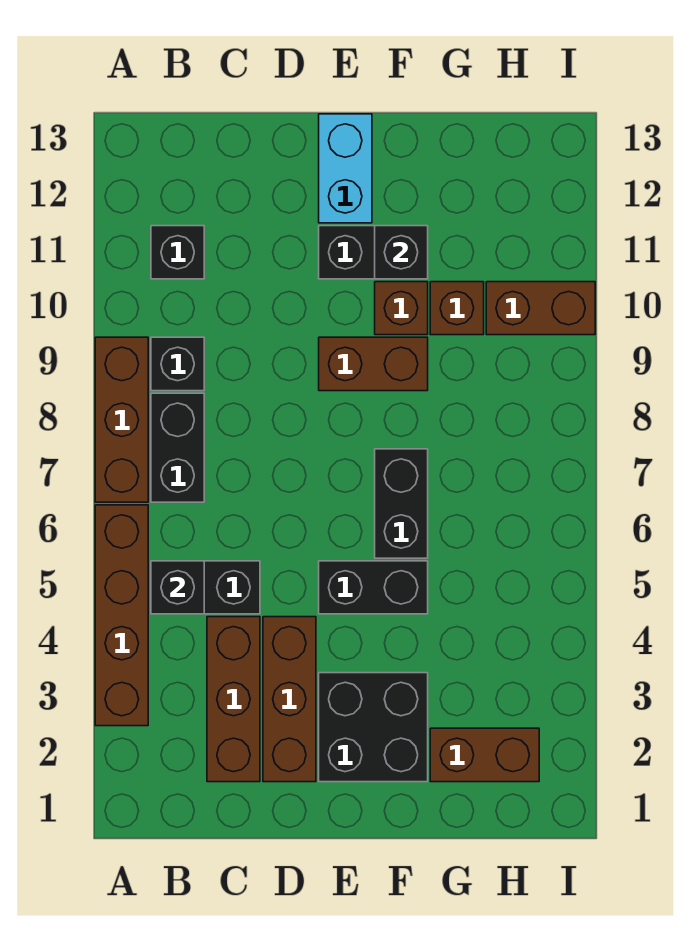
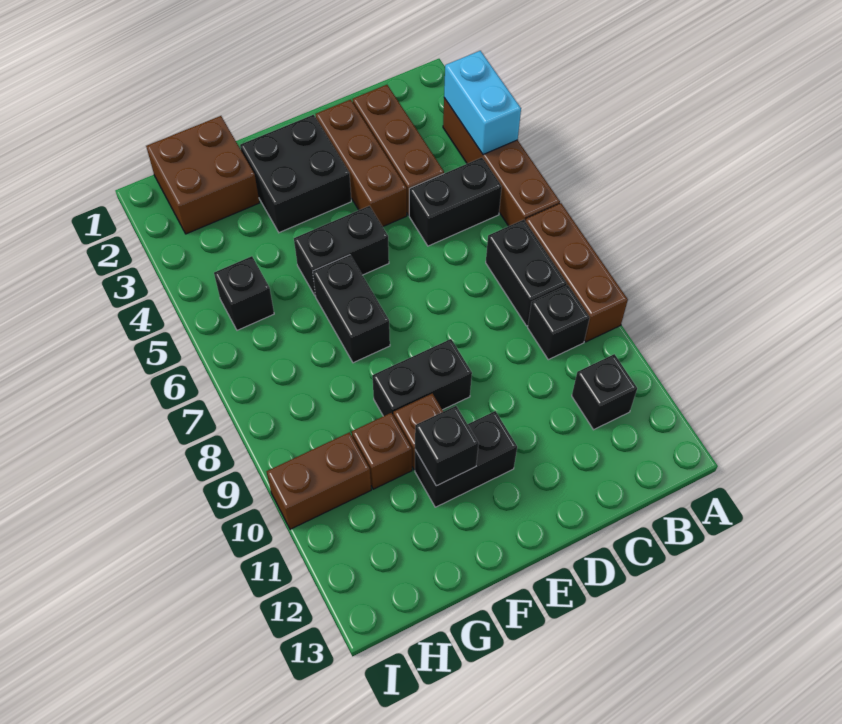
black brick B5 level 2 -> black brick H5 level 1
brown brick E9:F9 level 1 -> black brick E9:F9 level 1
cyan brick E12:E13 level 1 -> cyan brick A3:A4 level 2
brown brick G2:H2 level 1 -> brown brick G1:H2 level 1

